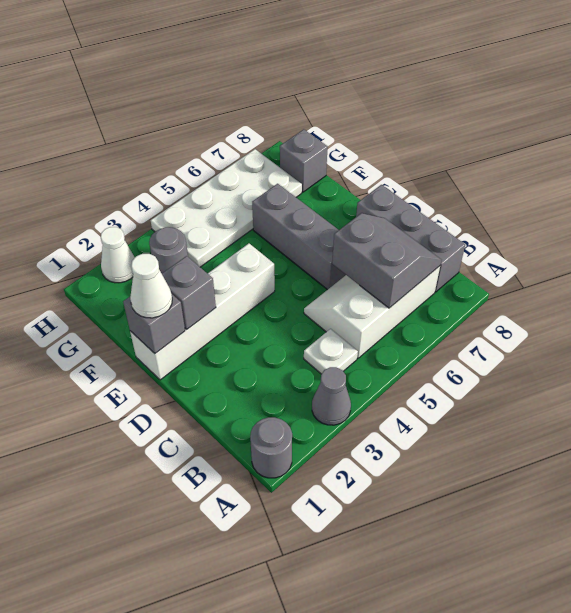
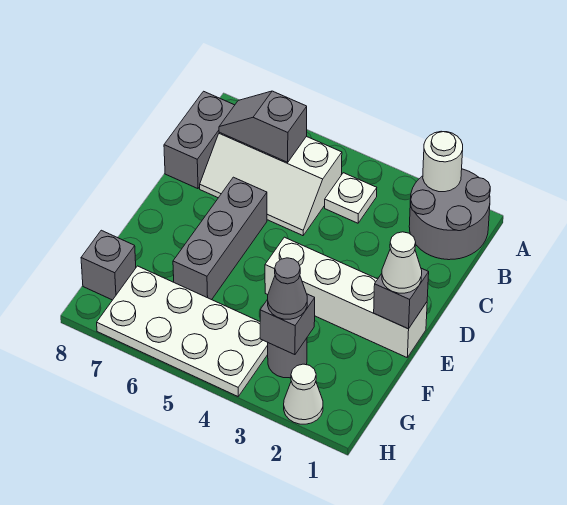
grey round brick A1 level 1 -> grey round brick A1:B2 level 1
none -> white round brick A2 level 2
grey cone A3 level 1 -> grey cone G3 level 3
grey slope B6:C7 level 2 top 6 -> grey slope B6:B7 level 2 top 6
grey brick B8:D8 level 1 -> grey brick B8:C8 level 1
grey brick E2 level 2 -> grey brick G3 level 2

